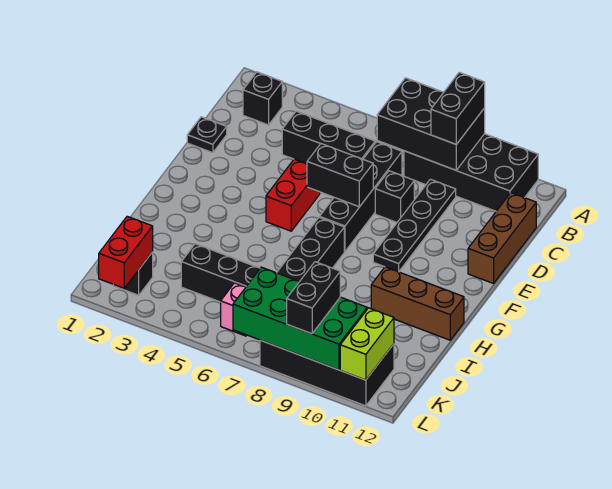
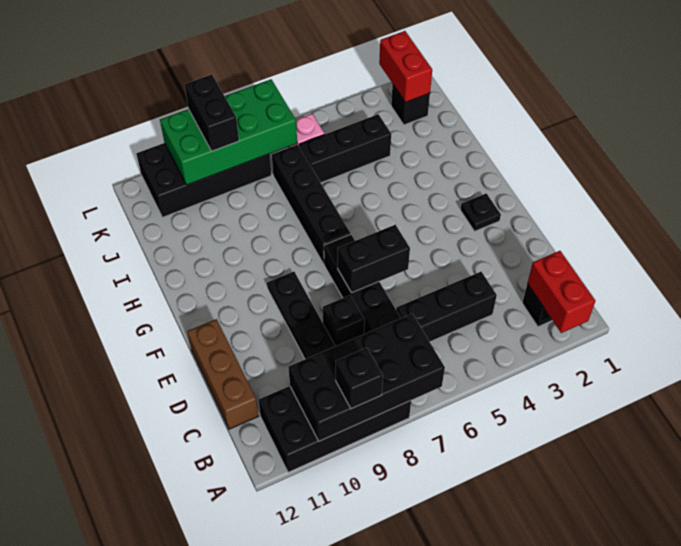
black brick A7:B9 level 2 -> black brick A7:B10 level 2
black brick A9:B9 level 3 -> black brick A9 level 3
black plate D1 level 1 -> black plate F2 level 1
red brick E5:F5 level 1 -> red brick A2:B2 level 2
brown brick H10:H12 level 1 -> none
lime brick K11:L11 level 2 -> none

